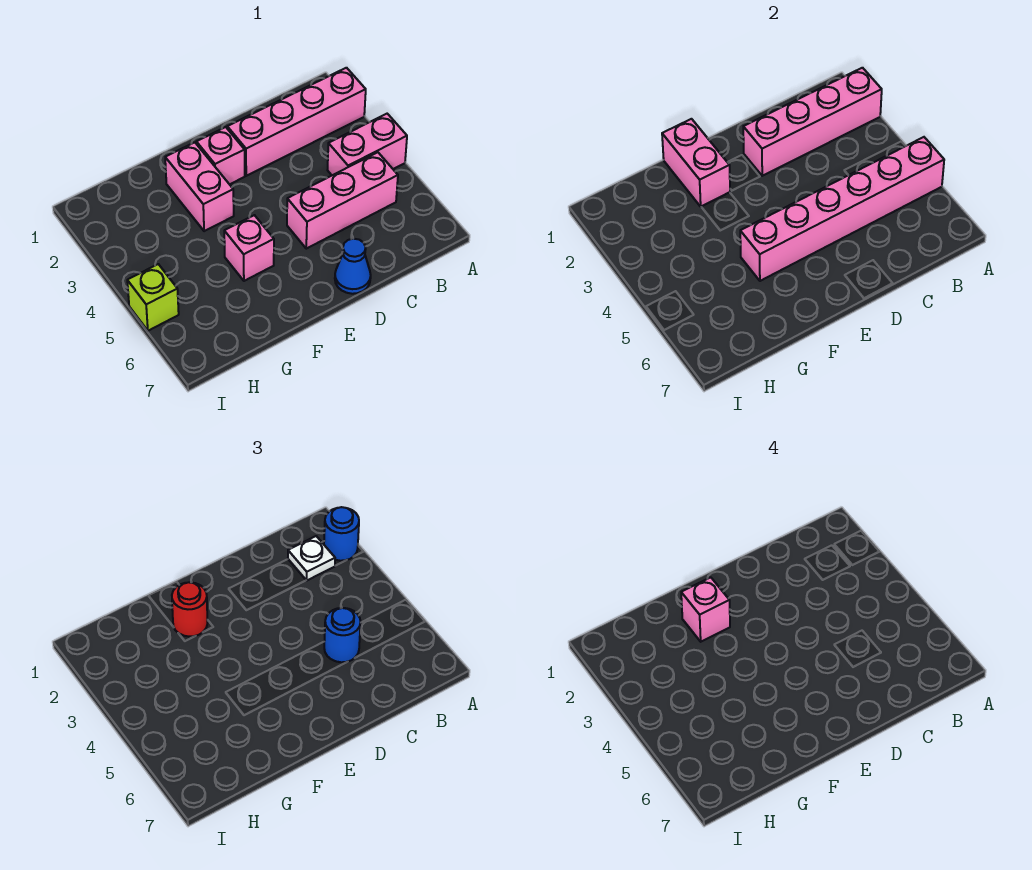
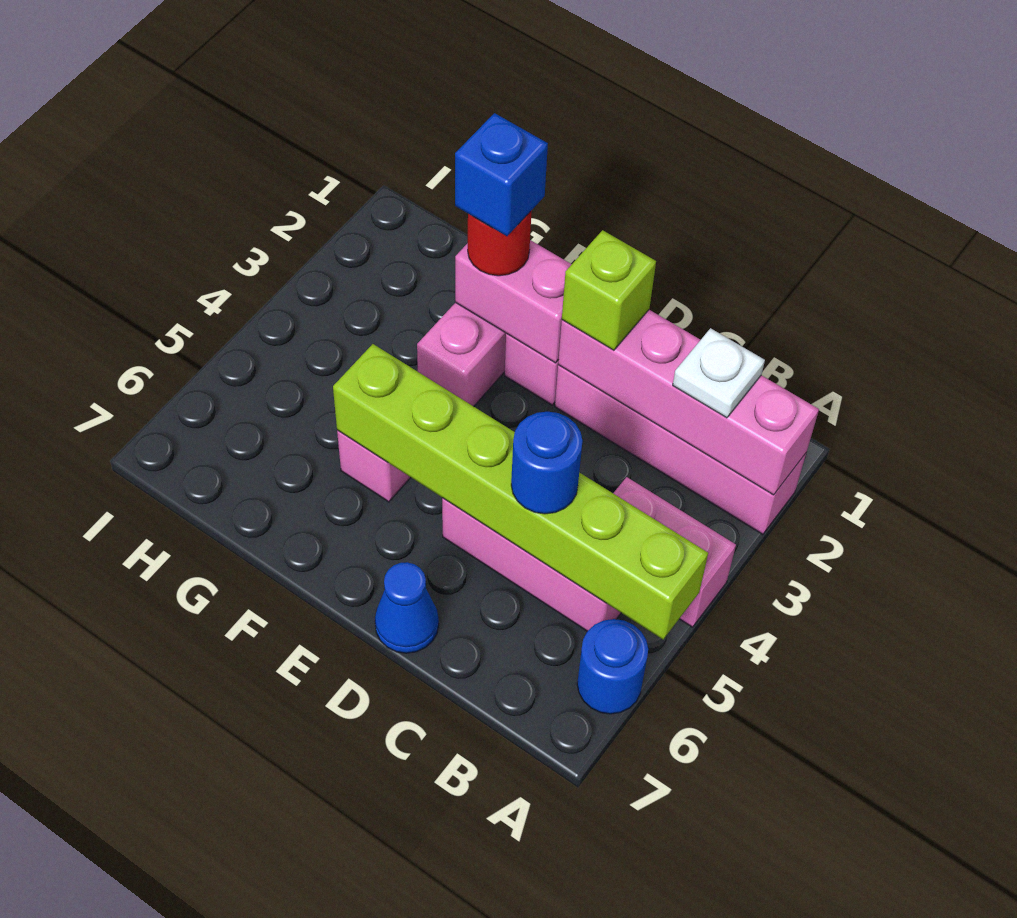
blue round brick A2 level 3 -> blue round brick A6 level 1
pink brick A5:F5 level 2 -> lime brick A5:F5 level 2
pink brick F1:F2 level 2 -> pink brick E2:F2 level 2
pink brick F2 level 4 -> blue brick F2 level 4
lime brick I5 level 1 -> lime brick D2 level 3

